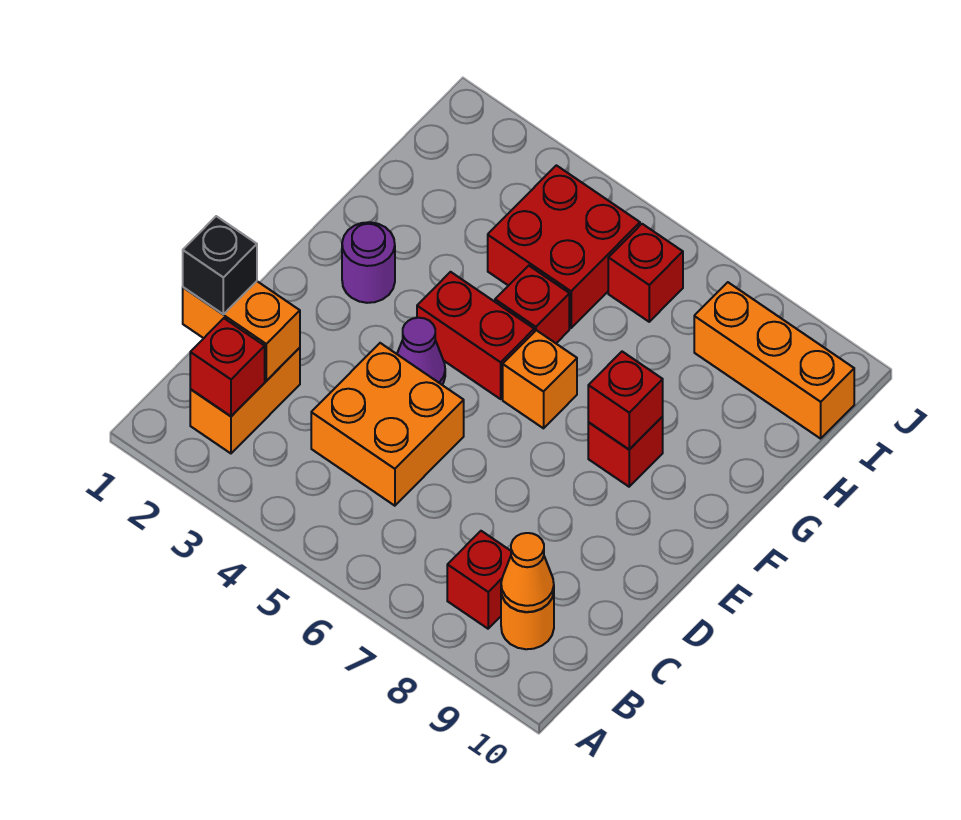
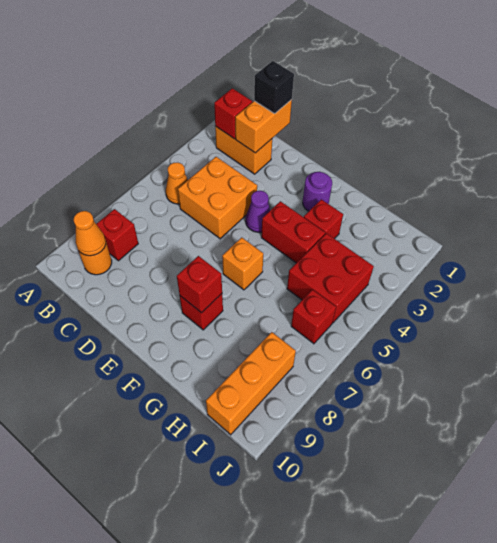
none -> orange cone B5 level 1
red brick F4:F5 level 1 -> red brick F4:G4 level 1
red brick G5 level 1 -> red brick G3 level 1

